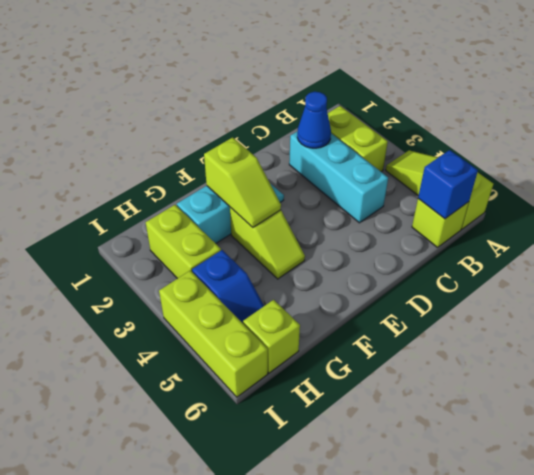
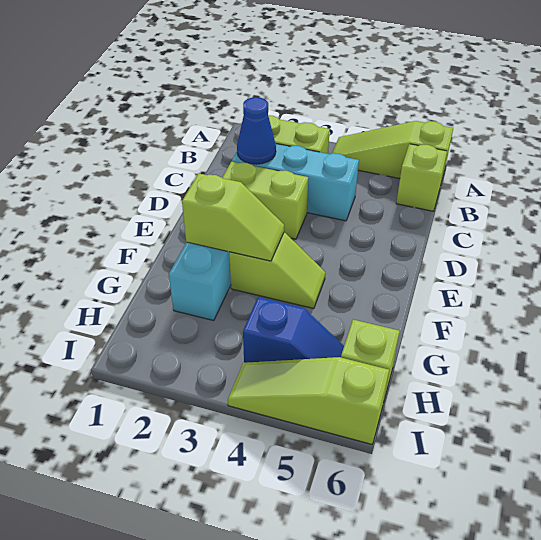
blue brick B6 level 2 -> none
lime brick H2:H3 level 1 -> lime brick D2:D3 level 1
lime brick I4:I6 level 1 -> lime slope I4:I6 level 1 top 6

